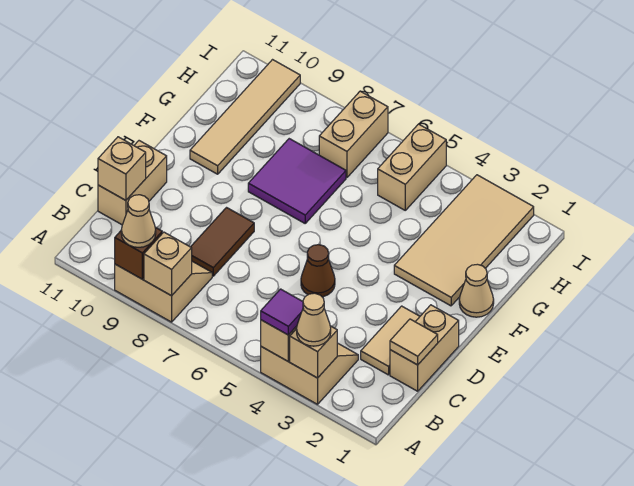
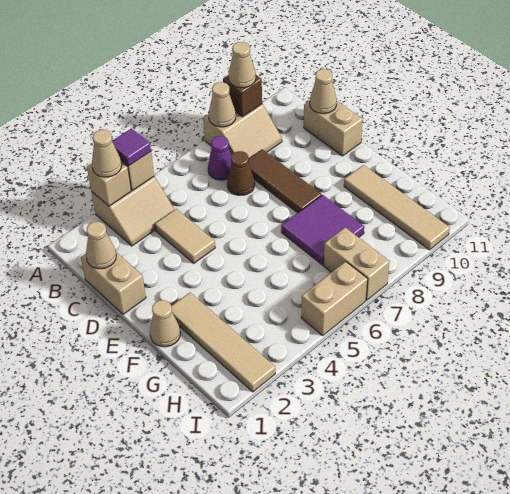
tan brick A8 level 2 -> tan cone A8 level 2
none -> purple cone B7 level 1
tan tile C1 level 2 -> tan cone C1 level 2
tan tile C2:D2 level 1 -> tan tile C4:D4 level 1
brown tile C8:D8 level 1 -> brown tile C8:E8 level 1
tan brick C11 level 2 -> tan cone C11 level 2
brown cone D5 level 1 -> brown cone C7 level 1
tan tile F2:I3 level 1 -> tan tile F2:I2 level 1
tan brick H5:I5 level 1 -> tan brick I5:I6 level 1

